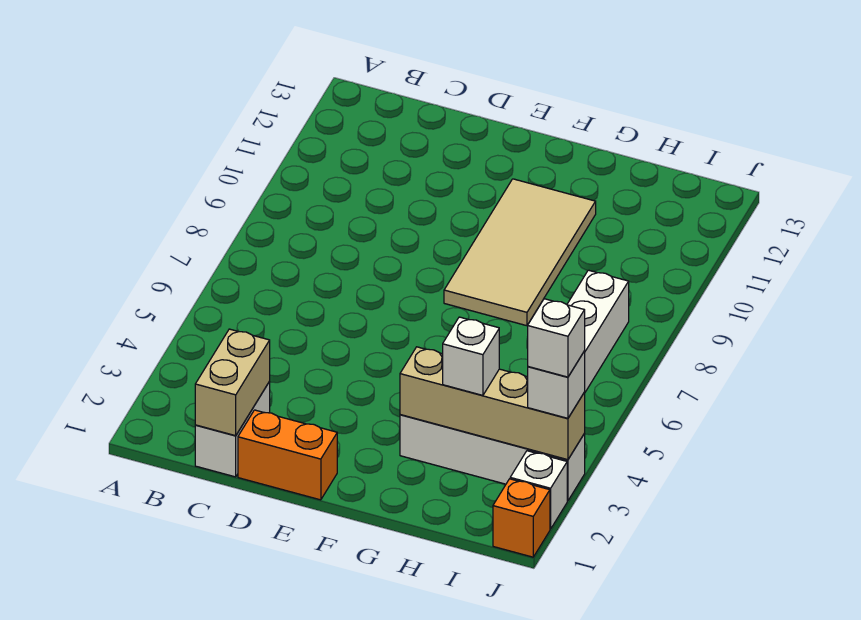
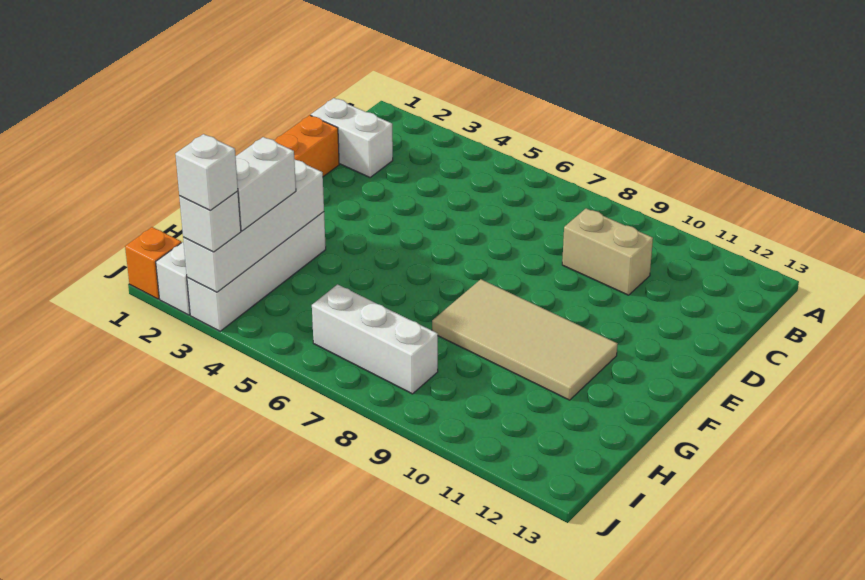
tan brick C1:C2 level 2 -> tan brick C9:C10 level 1
tan brick G3:J3 level 2 -> white brick G3:J3 level 2
white brick H3 level 3 -> white brick H3:I3 level 3

